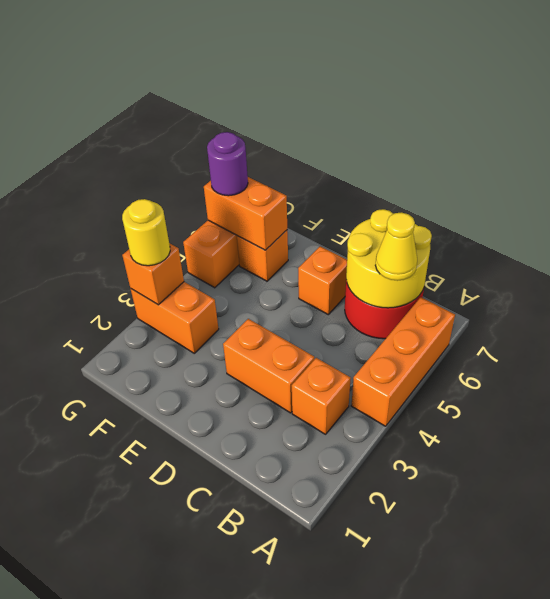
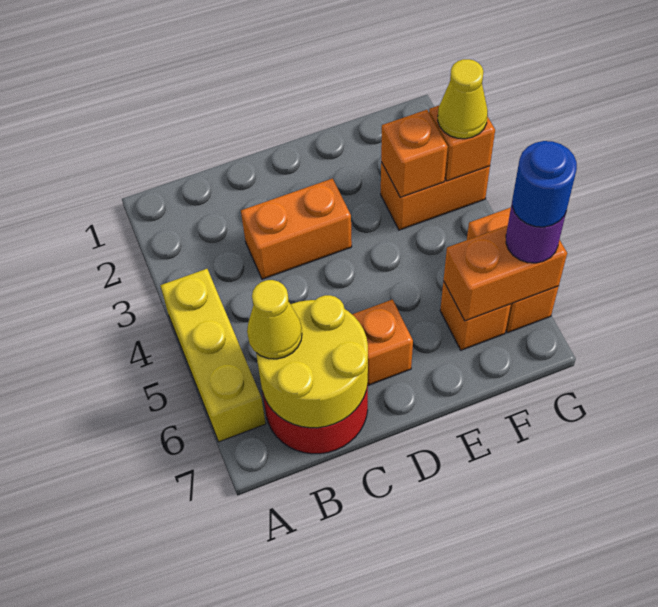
orange brick A4:A6 level 1 -> yellow brick A4:A6 level 1
orange brick B3 level 1 -> orange brick F3 level 2
yellow round brick G3 level 3 -> yellow cone G3 level 3
none -> blue round brick G6 level 4

